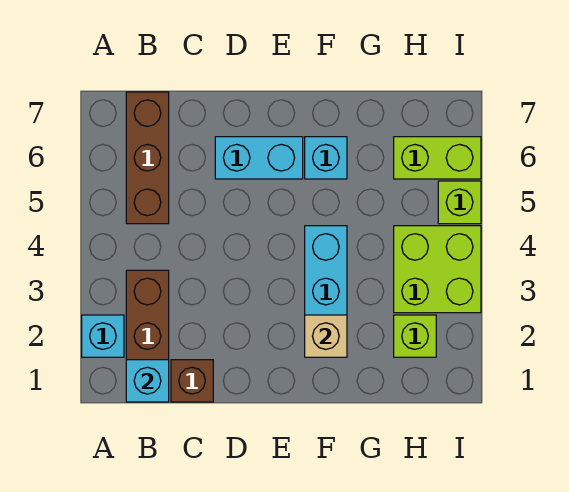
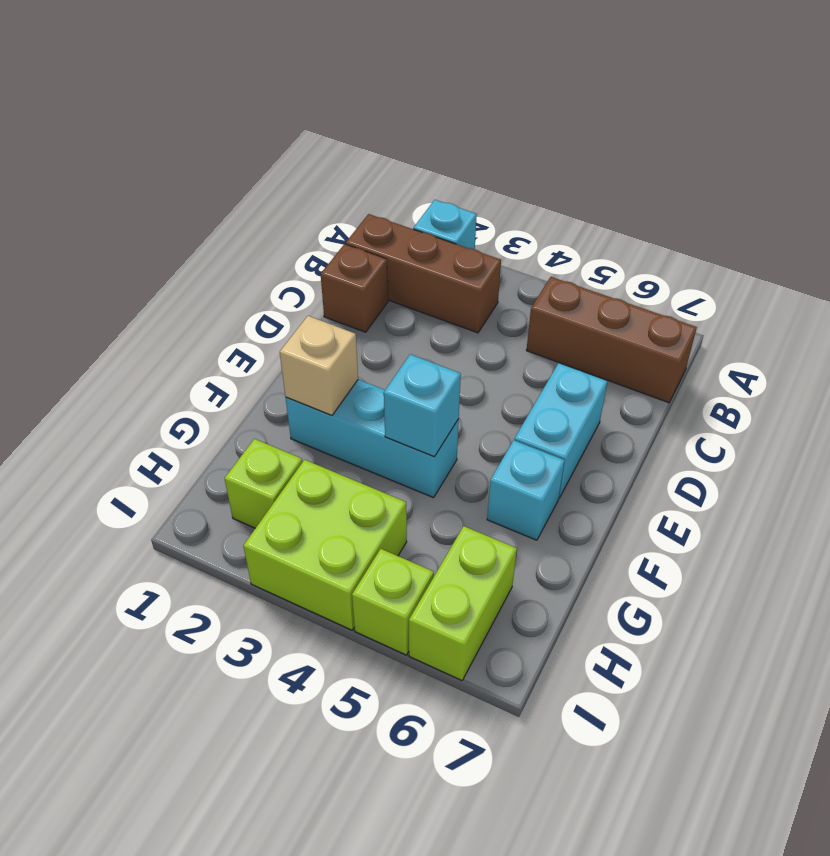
cyan brick B1 level 2 -> cyan brick F4 level 2

